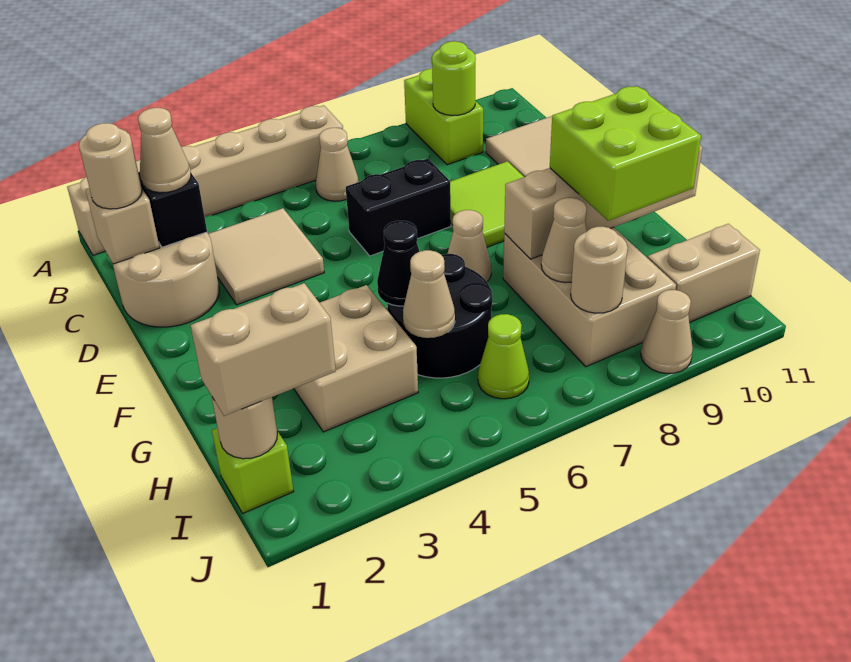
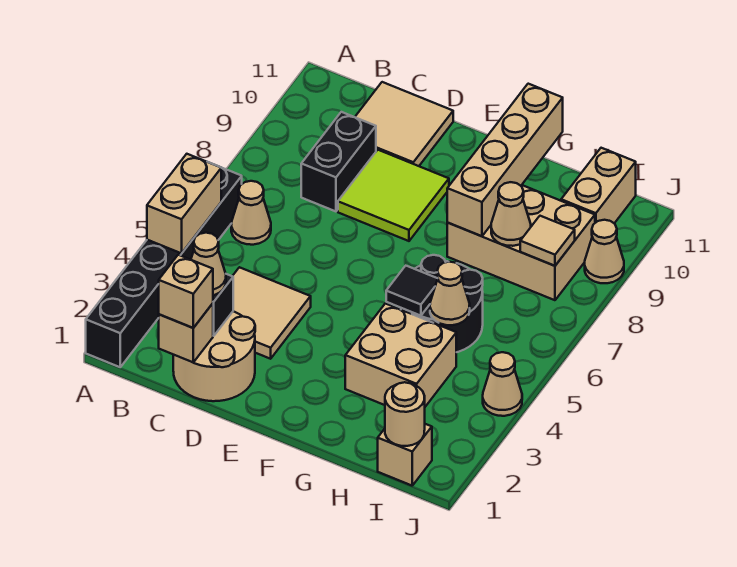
tan brick A1:A6 level 1 -> black brick A1:A6 level 1
lime brick A9:B9 level 1 -> none
lime round brick B9 level 2 -> none
tan round brick C1 level 3 -> tan brick C1 level 3
black brick D6:D7 level 1 -> black brick C8:C9 level 1
tan cone F7 level 1 -> tan cone J4 level 1
black cone G5 level 2 -> black tile G5 level 2
lime brick G9:H10 level 3 -> none
lime brick I1 level 1 -> tan brick I1 level 1
tan brick I1:I2 level 3 -> tan brick A4:A5 level 2
lime cone I6 level 1 -> none
tan round brick I8 level 2 -> tan tile I8 level 2

